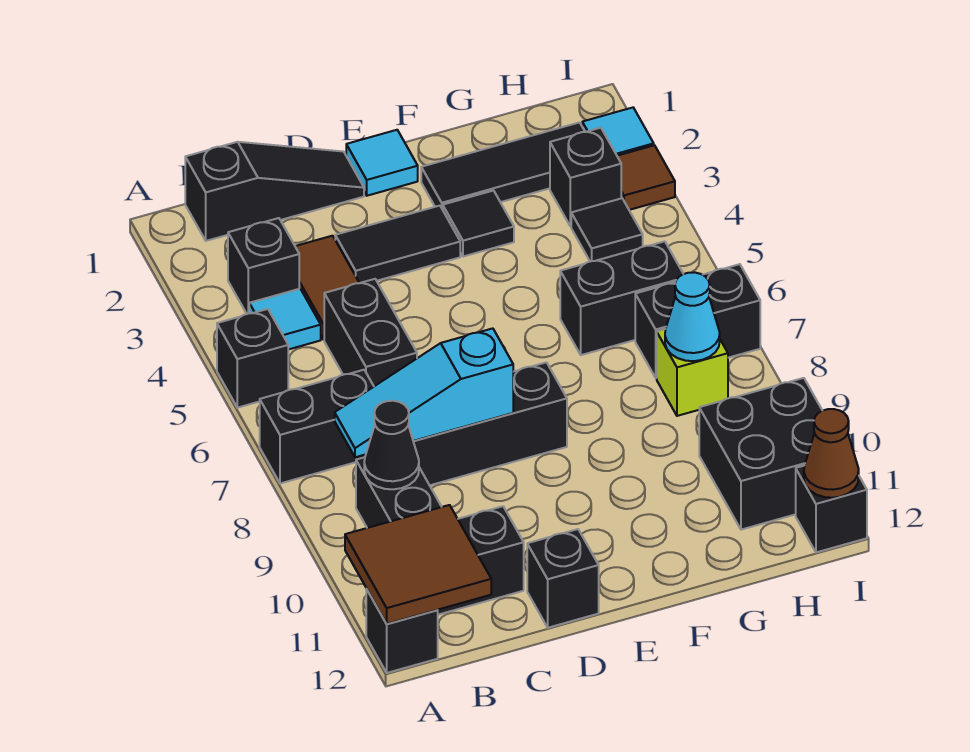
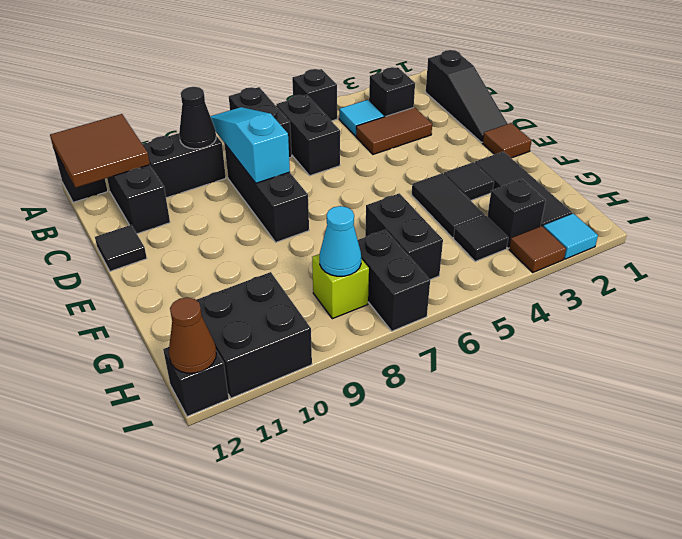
black brick C5:C6 level 1 -> black brick B6:C6 level 1
black tile D3:E3 level 1 -> black tile F4:G4 level 1
black brick D12 level 1 -> black tile D12 level 1
cyan tile E1 level 1 -> brown tile E1 level 1

